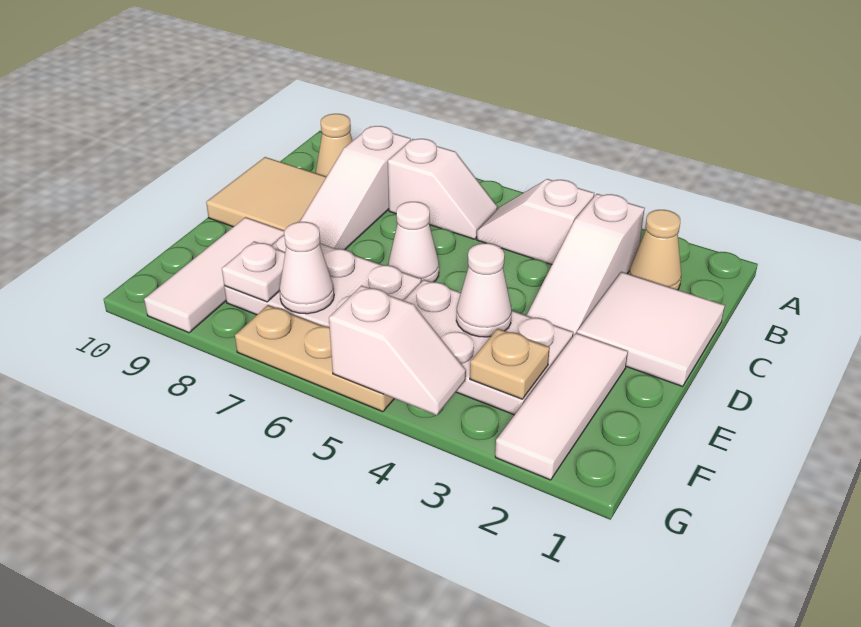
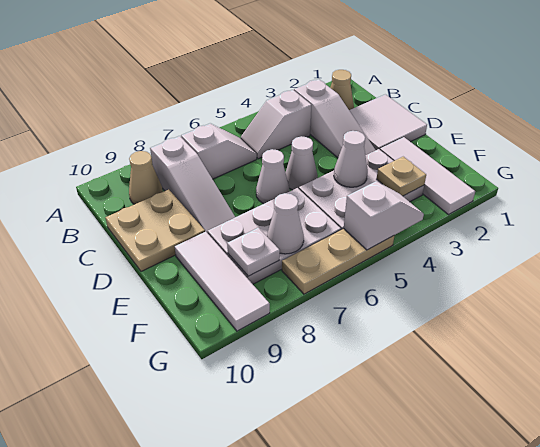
tan tile C9:D10 level 1 -> tan plate C9:D10 level 1
none -> white cone D5 level 1

